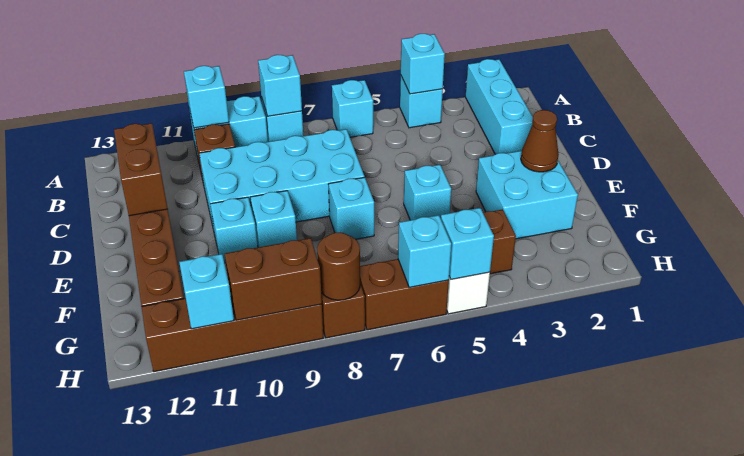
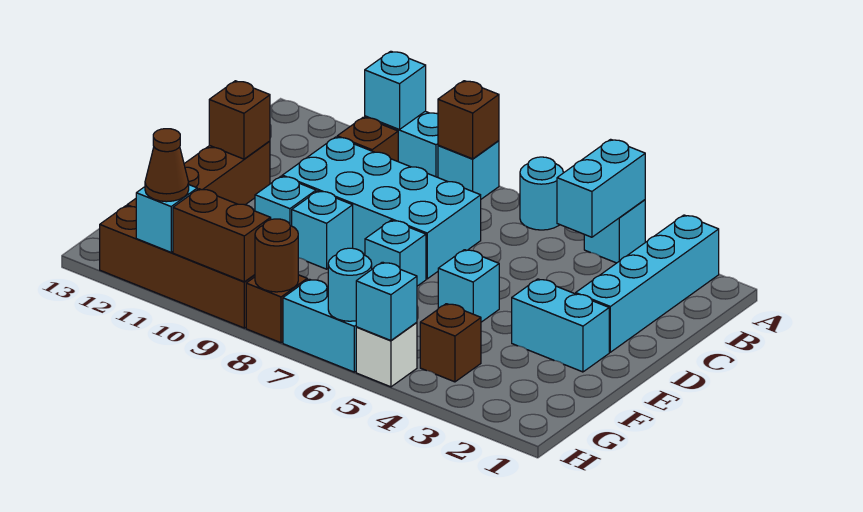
cyan brick A2:C2 level 1 -> cyan brick A2:D2 level 1
cyan brick A4 level 2 -> cyan brick A4:B4 level 2
cyan brick A6 level 1 -> cyan round brick A6 level 1
cyan brick A8 level 2 -> brown brick A8 level 2
brown brick C12:D12 level 2 -> brown brick D12 level 2
cyan brick E2:F3 level 1 -> cyan brick E2:E3 level 1
brown cone E2 level 2 -> brown cone H11 level 3
brown brick H6:H7 level 1 -> cyan brick H6:H7 level 1
cyan brick H6 level 2 -> cyan round brick H6 level 2

